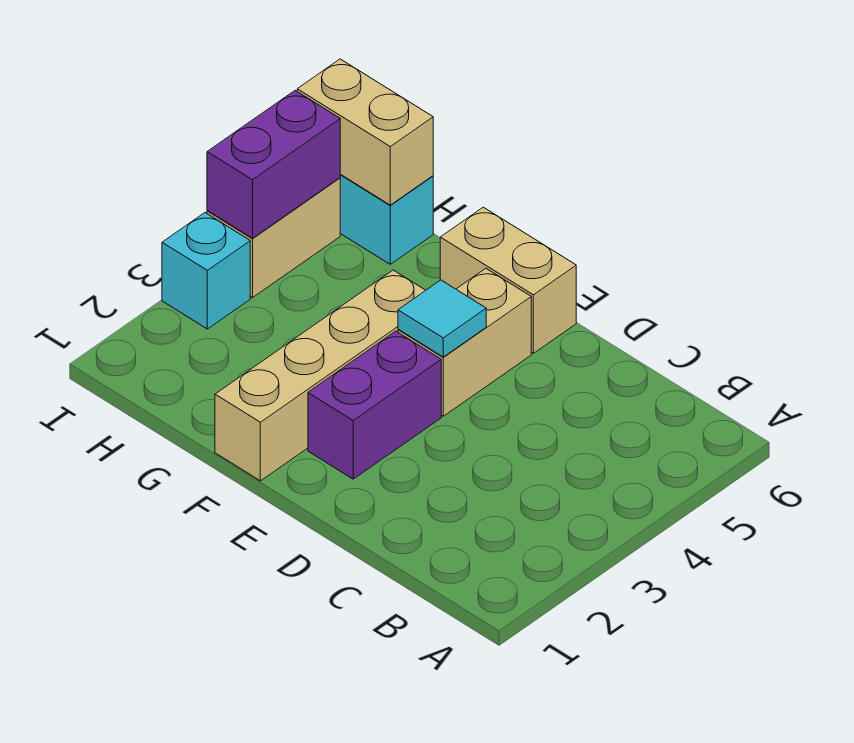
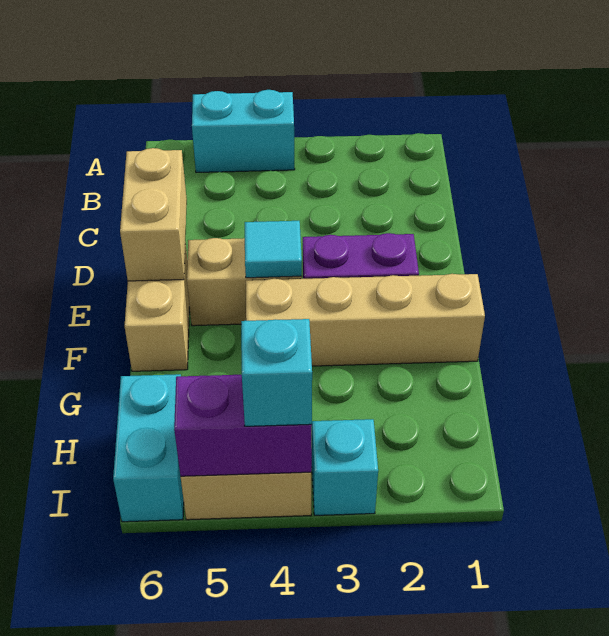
none -> cyan brick A4:A5 level 1
tan brick H6:I6 level 2 -> tan brick D6:E6 level 2
none -> cyan brick I4 level 3

